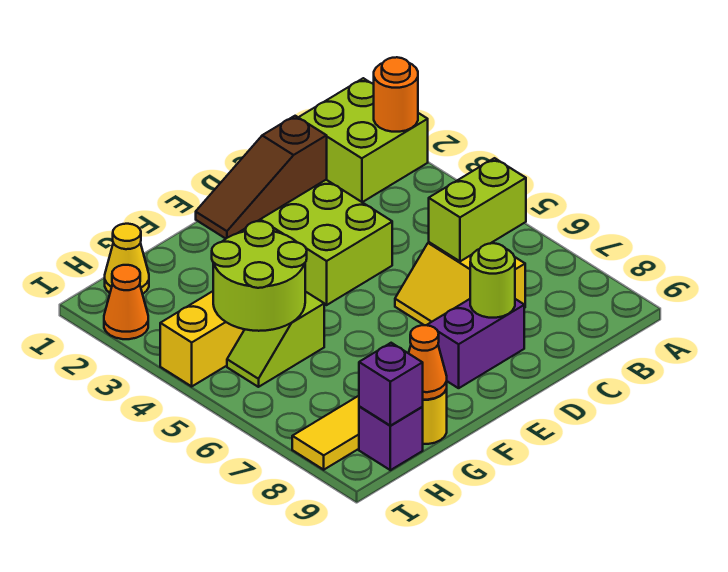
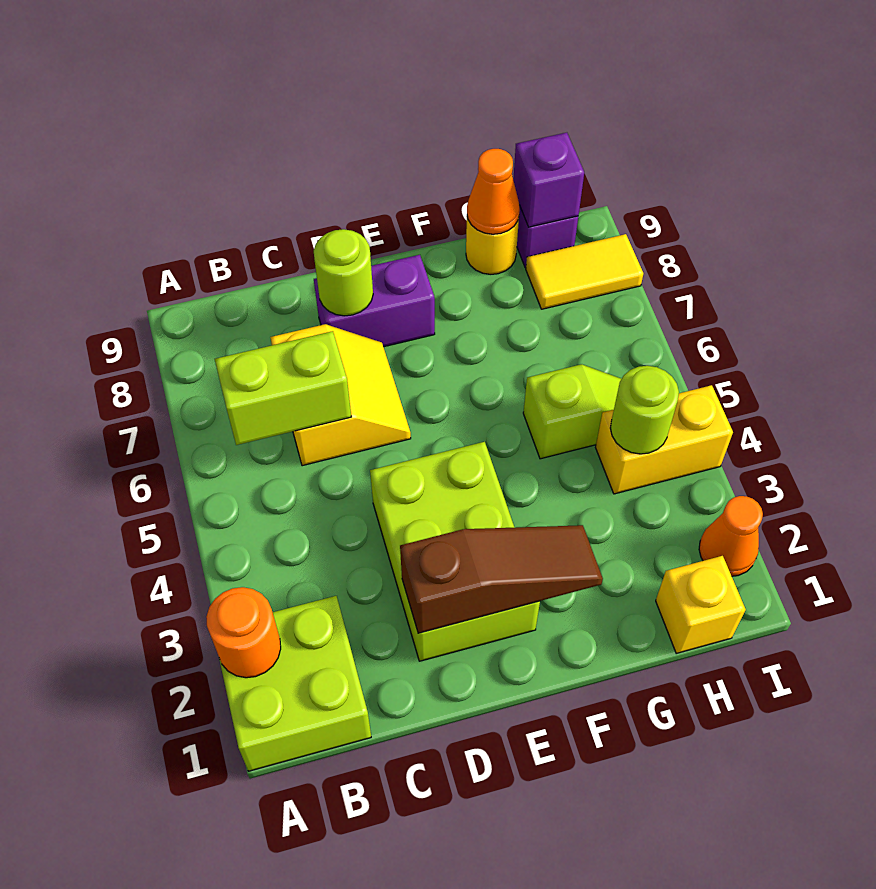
lime round brick G4:H5 level 2 -> lime round brick H4 level 2
yellow cone H1 level 1 -> yellow brick H1 level 1

